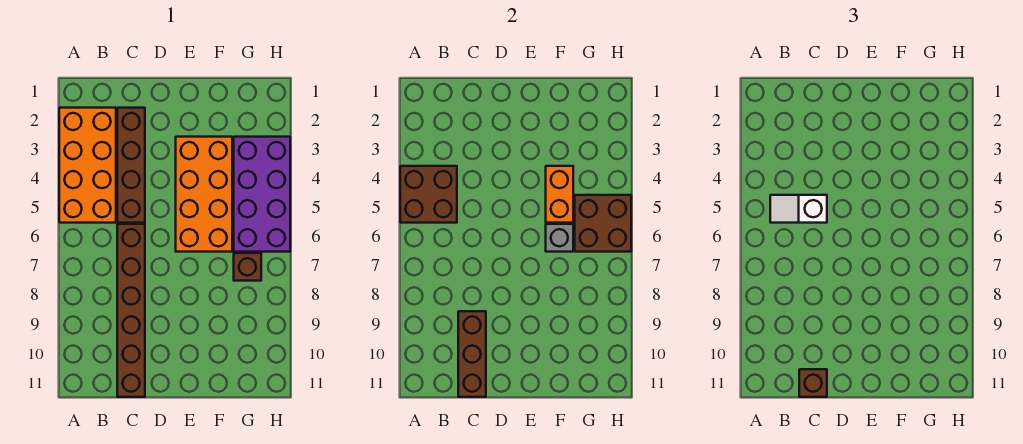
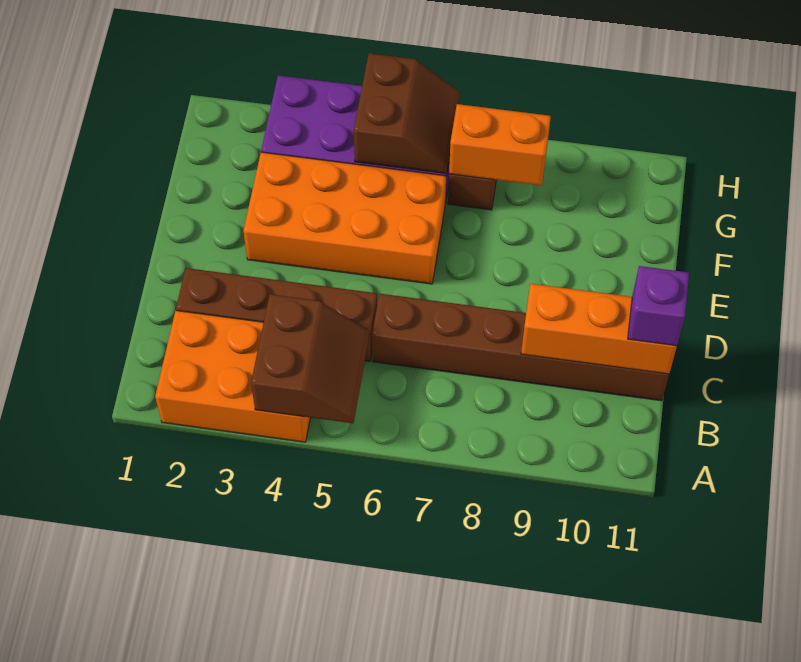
orange brick A2:B5 level 1 -> orange brick A2:B4 level 1
brown brick A4:B5 level 2 -> brown slope A4:B5 level 2 top 4
white slope B5:C5 level 3 top C -> none
brown brick C9:C11 level 2 -> orange brick C9:C11 level 2
brown brick C11 level 3 -> purple brick C11 level 3
orange brick F4:F5 level 2 -> orange brick G7:G8 level 2
grey brick F6 level 2 -> none
brown brick G5:H6 level 2 -> brown slope G5:H6 level 2 top 5

